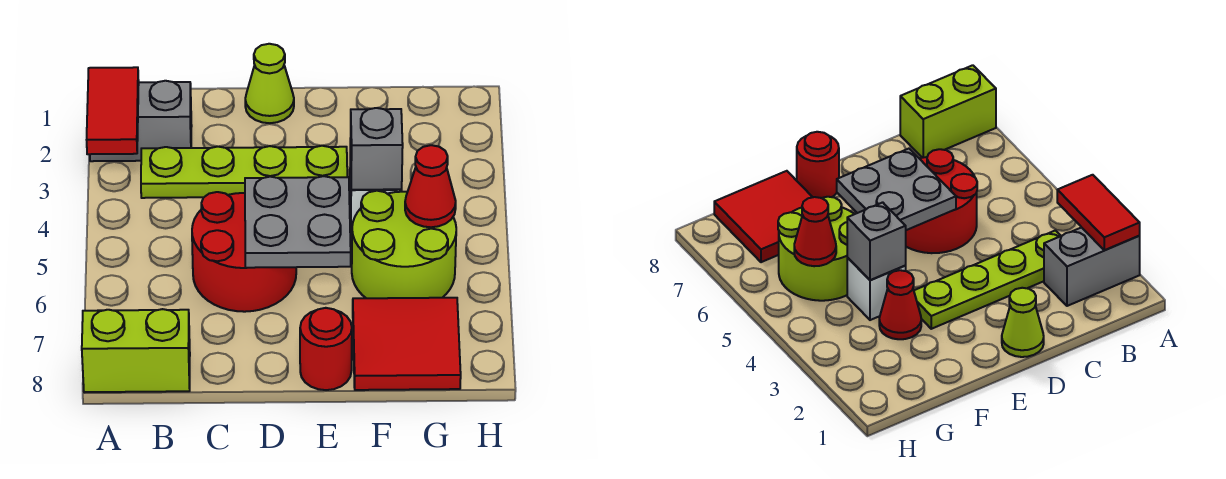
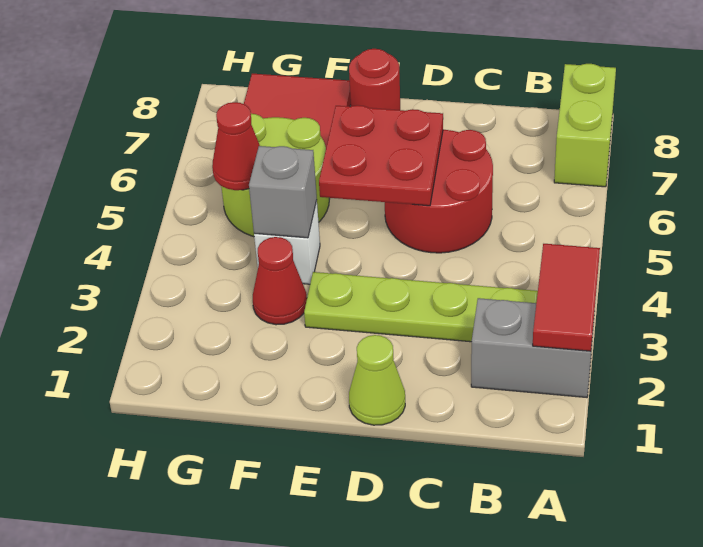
lime brick A8:B8 level 1 -> lime brick A7:A8 level 1
grey plate D5:E6 level 2 -> red plate D5:E6 level 2

